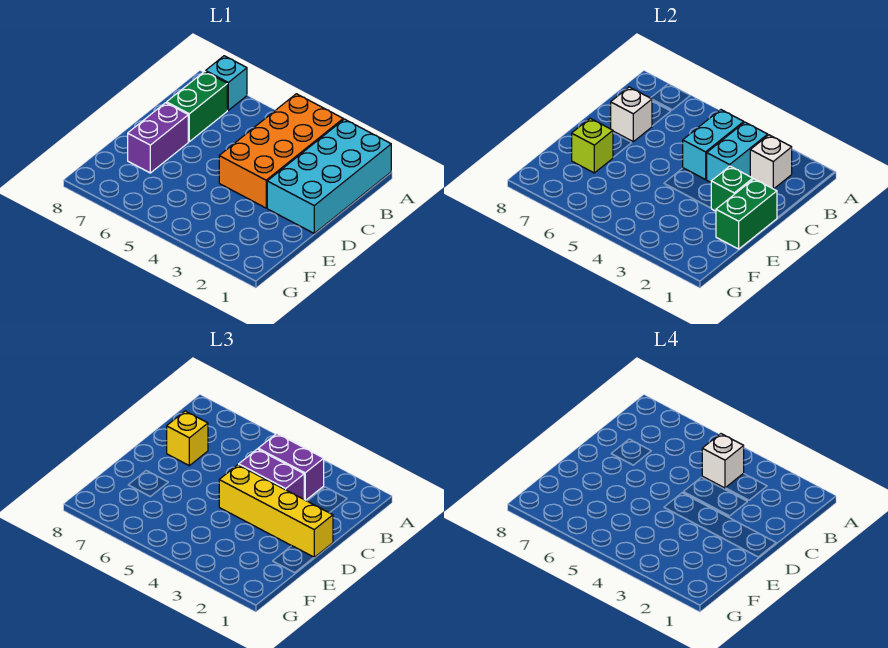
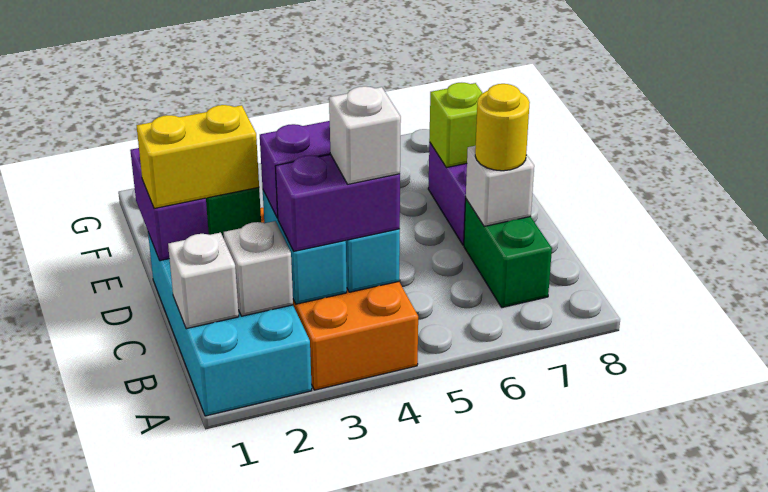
cyan brick A7 level 1 -> none
none -> white brick B1 level 2
yellow brick C7 level 3 -> yellow round brick C7 level 3
green brick D1:E1 level 2 -> purple brick D1:E1 level 2
yellow brick D1:D4 level 3 -> yellow brick D1:D2 level 3

